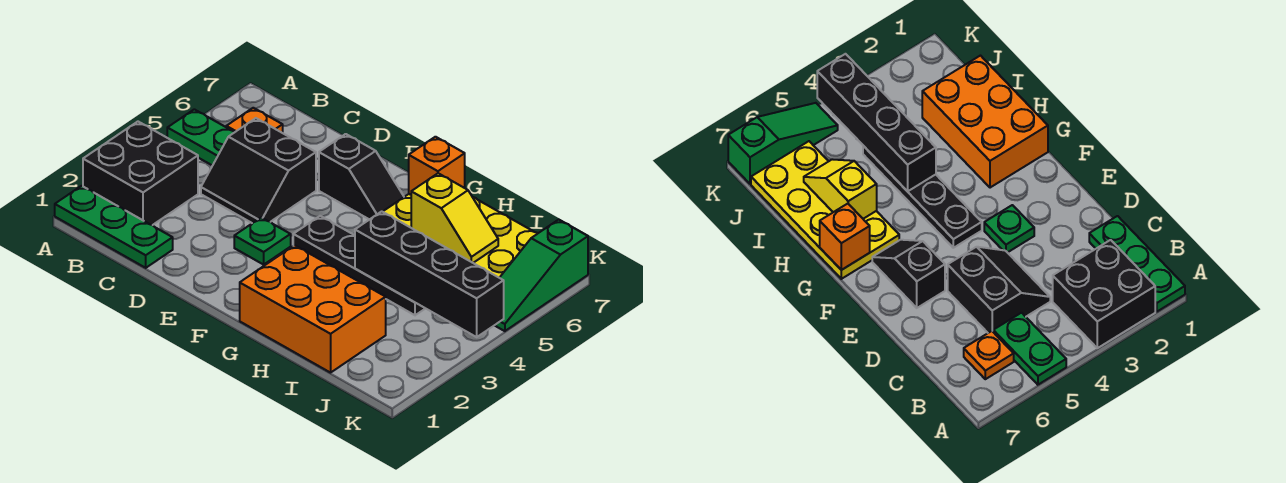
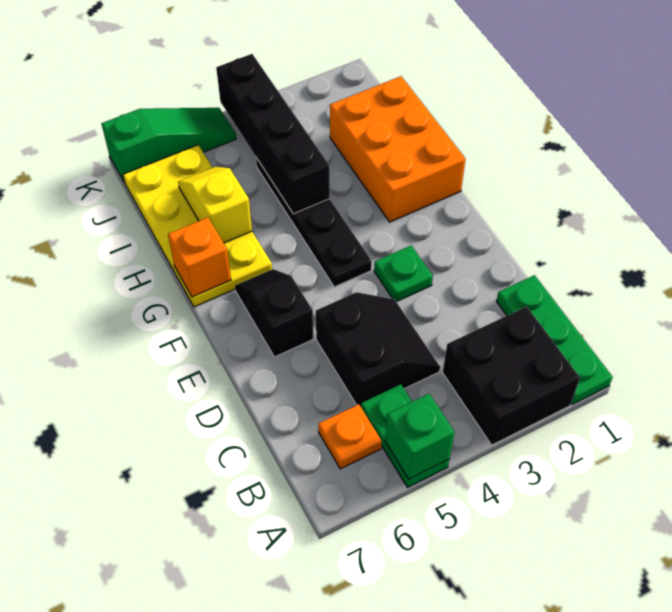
none -> green brick A5 level 2

